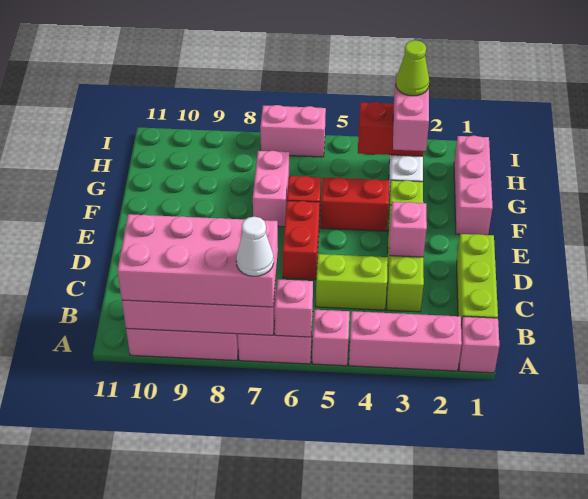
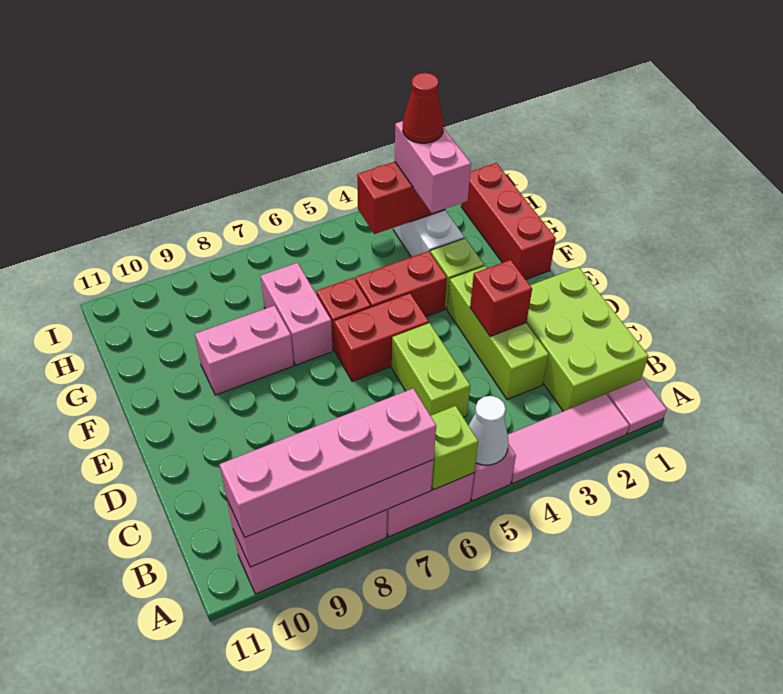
pink brick A1 level 1 -> pink tile A1 level 1
pink brick A2:A4 level 1 -> pink tile A2:A4 level 1
pink brick A6 level 2 -> lime brick A6 level 2
pink brick A7:B10 level 3 -> pink brick A7:A10 level 3
white cone A7 level 4 -> white cone A5 level 2
lime brick B1:D1 level 1 -> lime brick B1:D2 level 1
lime brick C4:C5 level 1 -> lime brick C5:D5 level 1
pink brick D3 level 2 -> red brick D3 level 2
red brick D6:E6 level 1 -> red brick E5:E6 level 1
pink brick F1:H1 level 1 -> red brick F1:H1 level 1
lime cone H3 level 4 -> red cone H3 level 4
pink brick I6:I7 level 1 -> pink brick F8:F9 level 1

